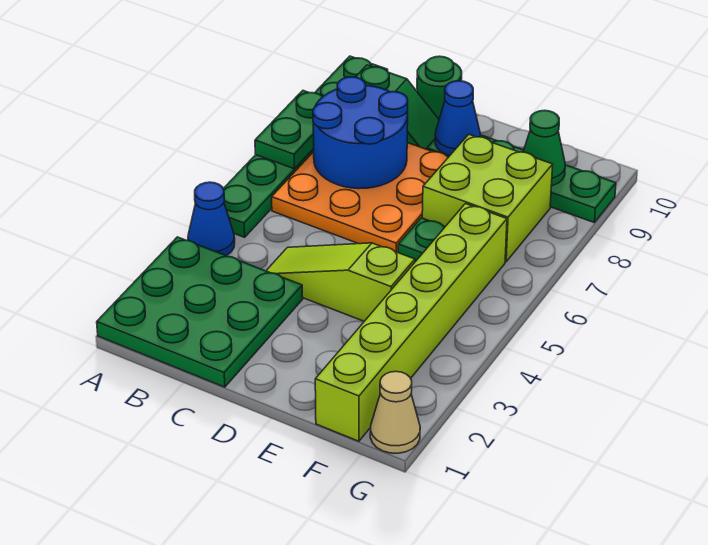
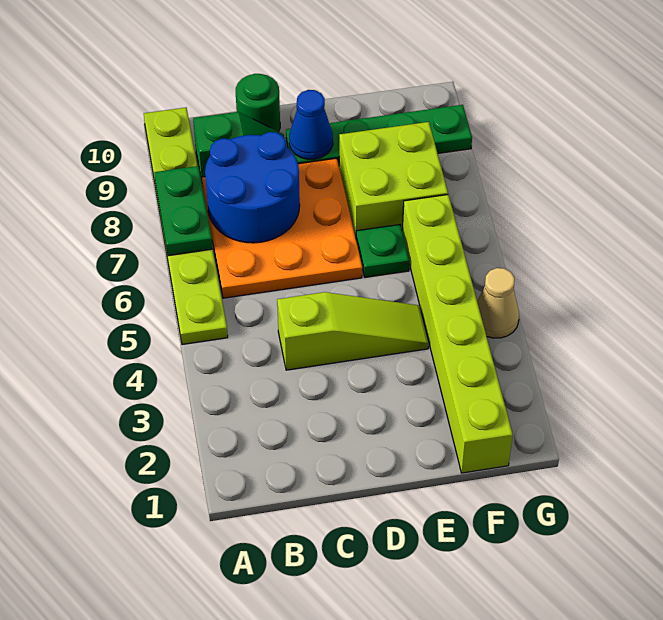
green plate A1:C3 level 1 -> none
blue cone A4 level 1 -> none
green plate A5:A10 level 1 -> lime plate A5:A10 level 1
lime slope C4:E4 level 1 top E -> lime slope C4:E4 level 1 top C
green cone F9 level 2 -> none
tan cone G1 level 1 -> tan cone G4 level 1

